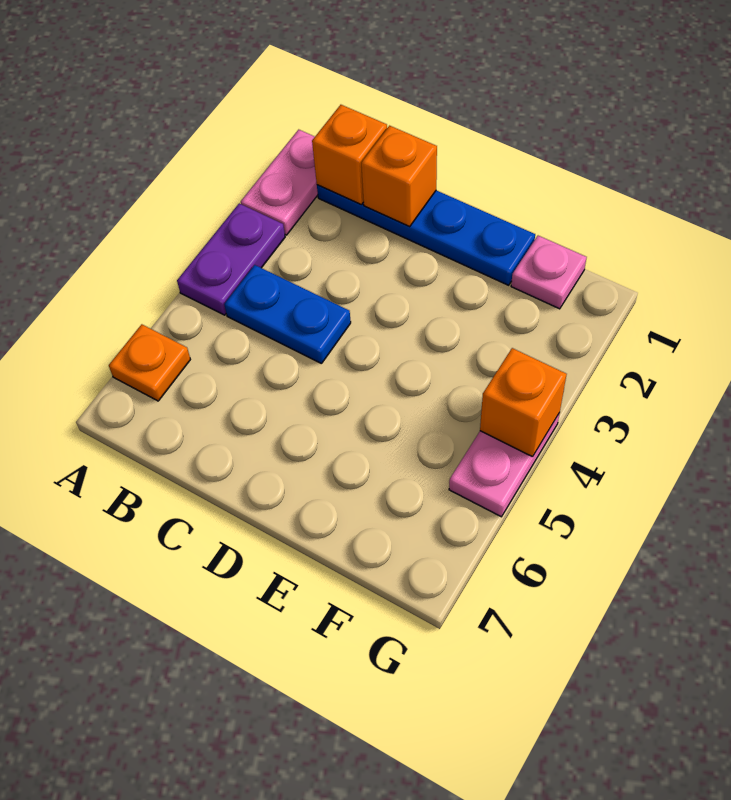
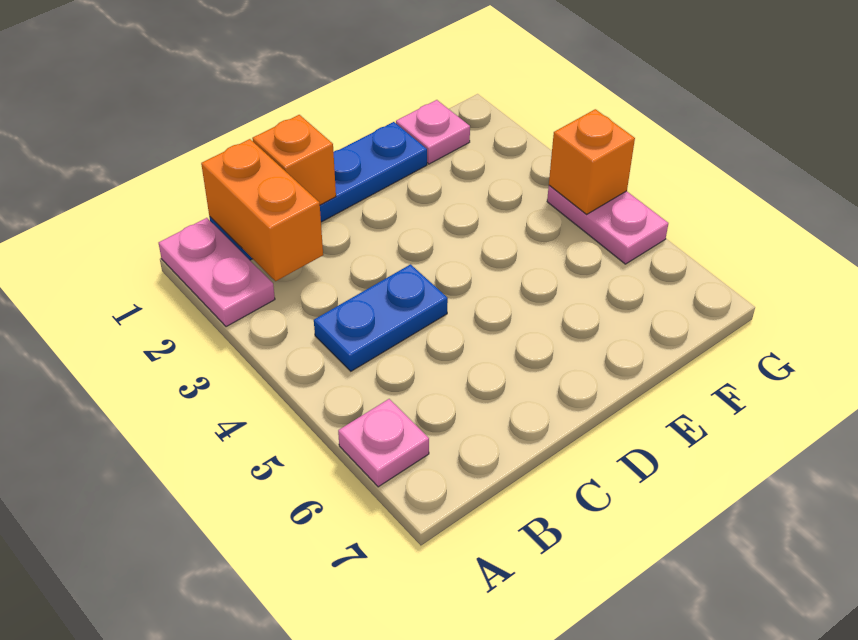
purple plate A3:A4 level 1 -> none
orange plate A6 level 1 -> pink plate A6 level 1
orange brick B1 level 2 -> orange brick B1:B2 level 2

